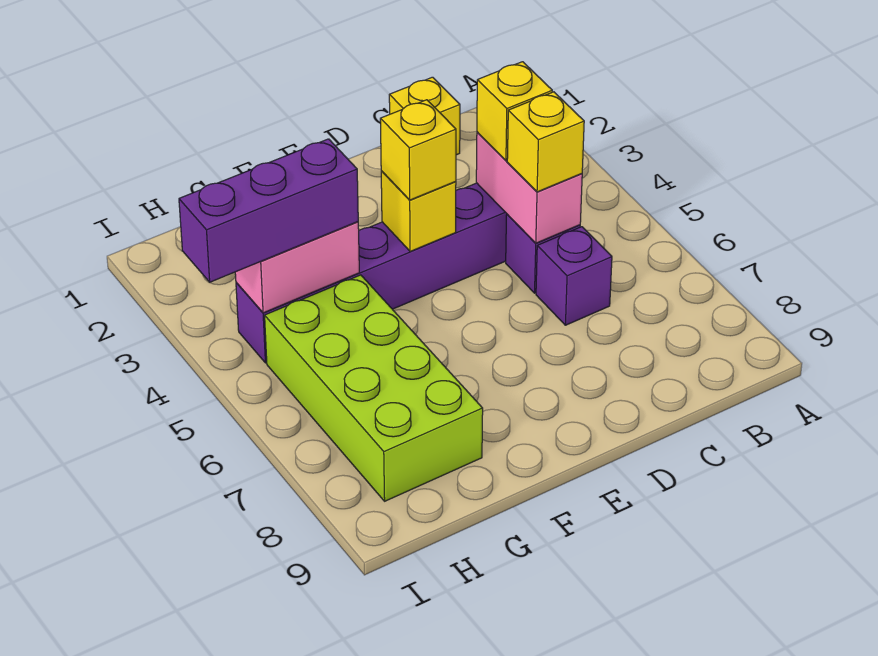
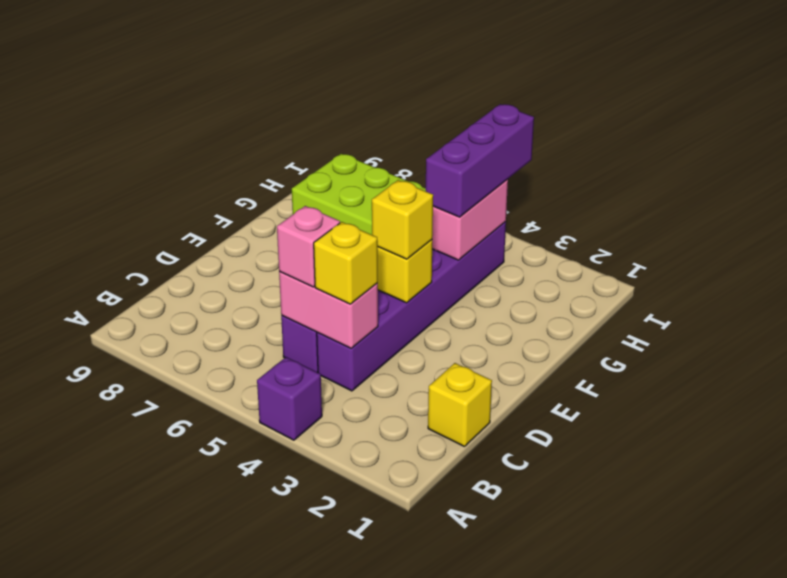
yellow brick C5 level 3 -> pink brick C5 level 3
purple brick C6 level 1 -> purple brick A4 level 1

